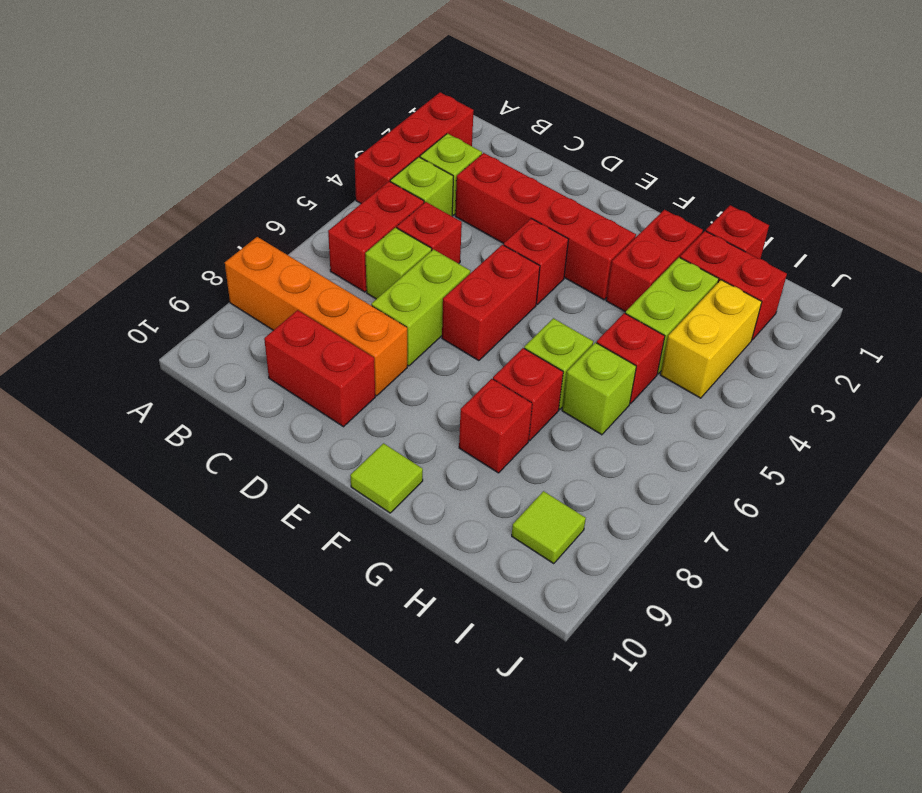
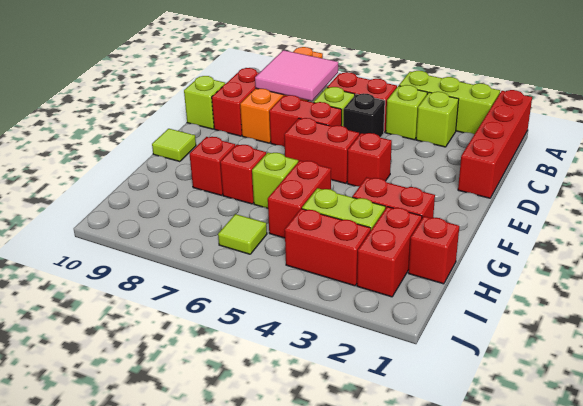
red brick A2:A4 level 1 -> lime brick A2:A4 level 1
none -> pink tile B7:C8 level 2
red brick C3:F3 level 1 -> red brick A1:D1 level 1
red brick C5 level 1 -> black brick C5 level 1
lime brick D6:D7 level 1 -> red brick D6:D7 level 1
red brick H5 level 1 -> red brick G5:H5 level 1
lime brick H6 level 1 -> lime brick D10 level 1
yellow brick I3:I4 level 1 -> red brick I3:I4 level 1
lime tile I9 level 1 -> lime tile I6 level 1

